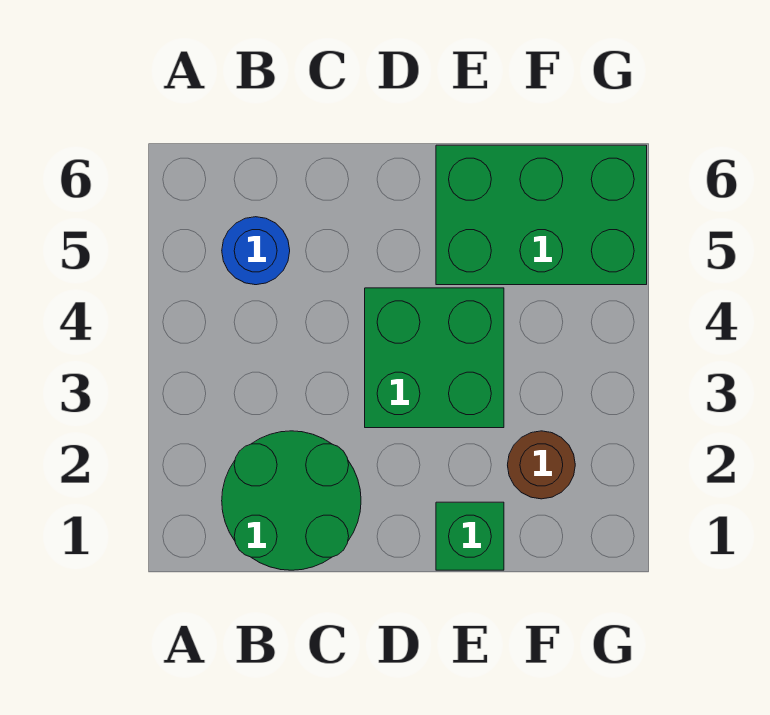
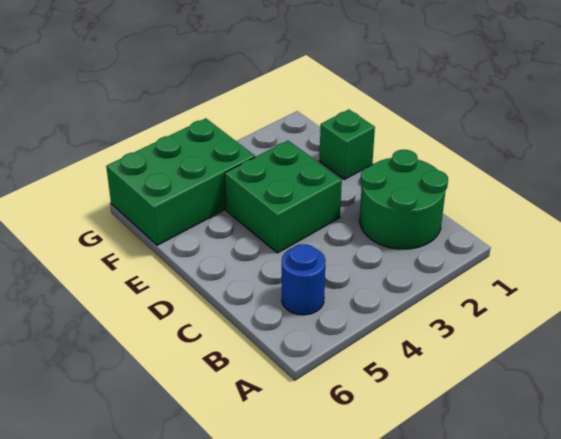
green brick E5:G6 level 1 -> green brick F4:G6 level 1
brown round brick F2 level 1 -> none

